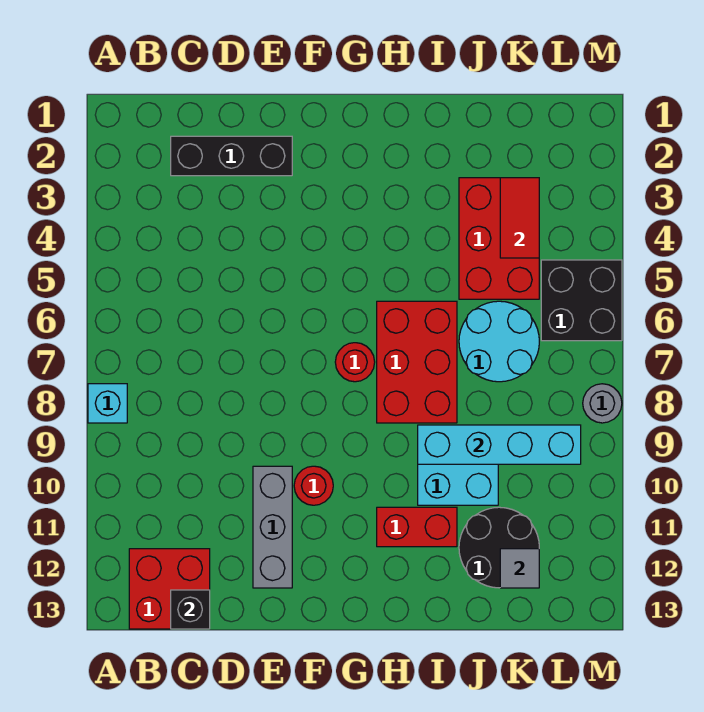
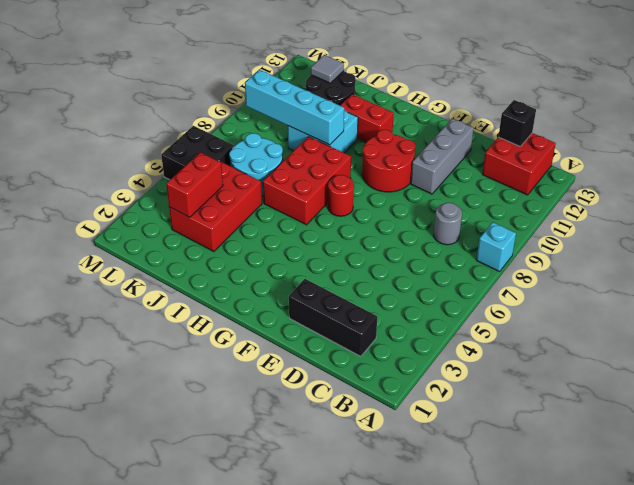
red round brick F10 level 1 -> red round brick F9:G10 level 1
red tile K3:K4 level 2 -> red brick K3:K4 level 2
grey round brick M8 level 1 -> grey round brick C8 level 1

